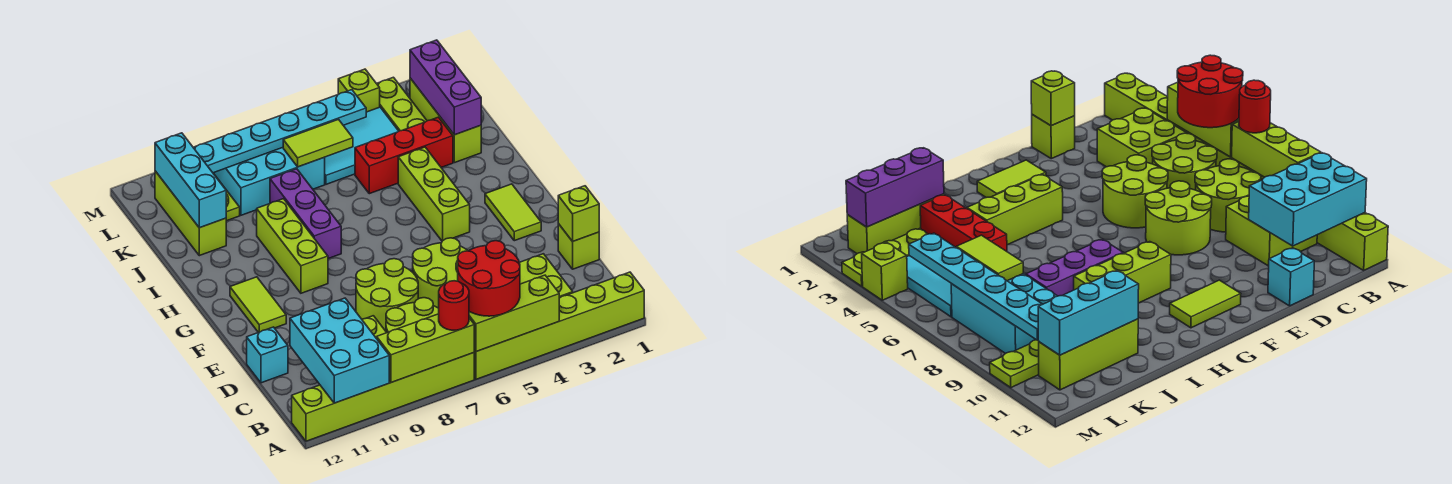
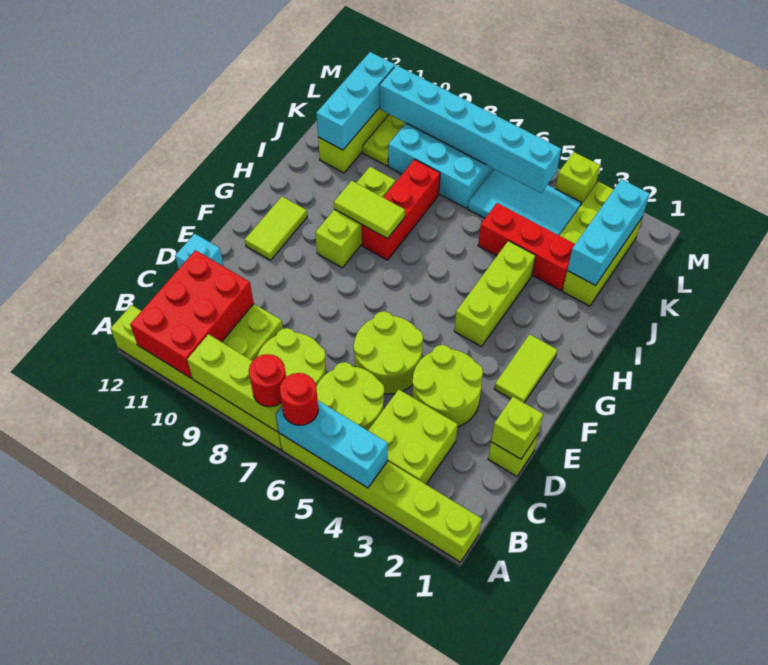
lime brick A4:A6 level 2 -> cyan brick A4:A6 level 2
red round brick A5:B6 level 3 -> red round brick A6 level 3
cyan brick A10:C11 level 2 -> red brick A10:C11 level 2
lime round brick D7:E8 level 1 -> lime round brick D3:E4 level 1
purple brick H8:J8 level 1 -> red brick H8:J8 level 1
purple brick J2:L2 level 2 -> cyan brick J2:L2 level 2
lime tile K6:K7 level 2 -> lime tile H8:H9 level 2
cyan plate L5:L10 level 2 -> cyan brick L5:L10 level 2

